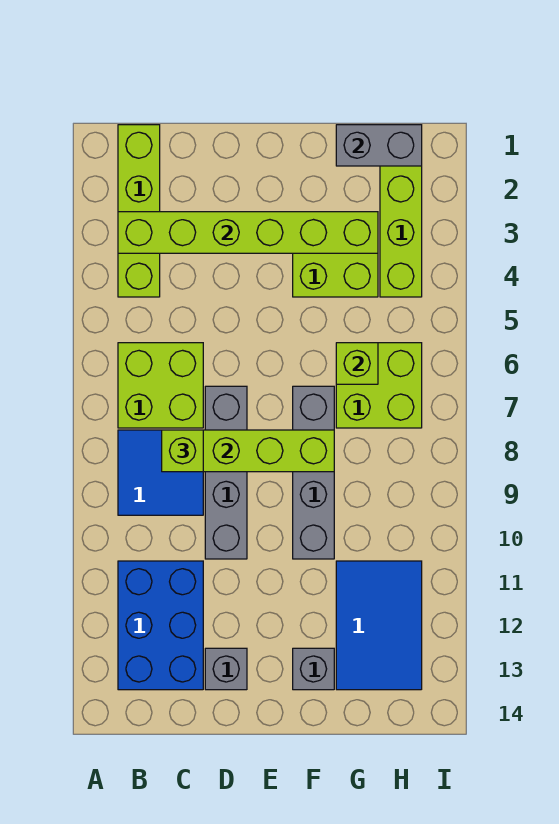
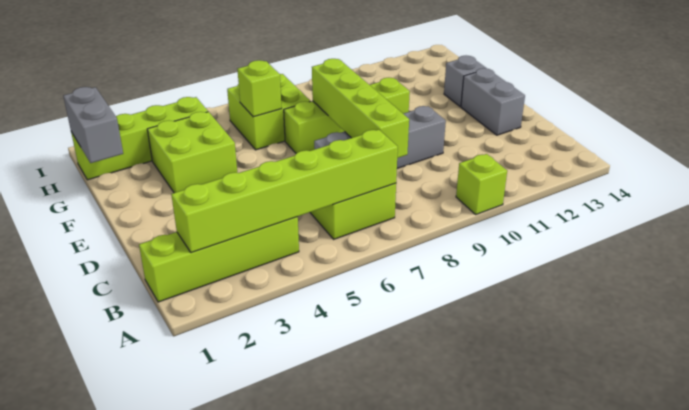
lime brick B3:G3 level 2 -> lime brick B2:B7 level 2
blue tile B8:C9 level 1 -> none
blue brick B11:C13 level 1 -> none
lime brick C8 level 3 -> lime brick A10 level 1
grey brick D13 level 1 -> grey brick D13:E13 level 1
grey brick F7:F10 level 1 -> lime brick F7:F10 level 1
blue tile G11:H13 level 1 -> none

